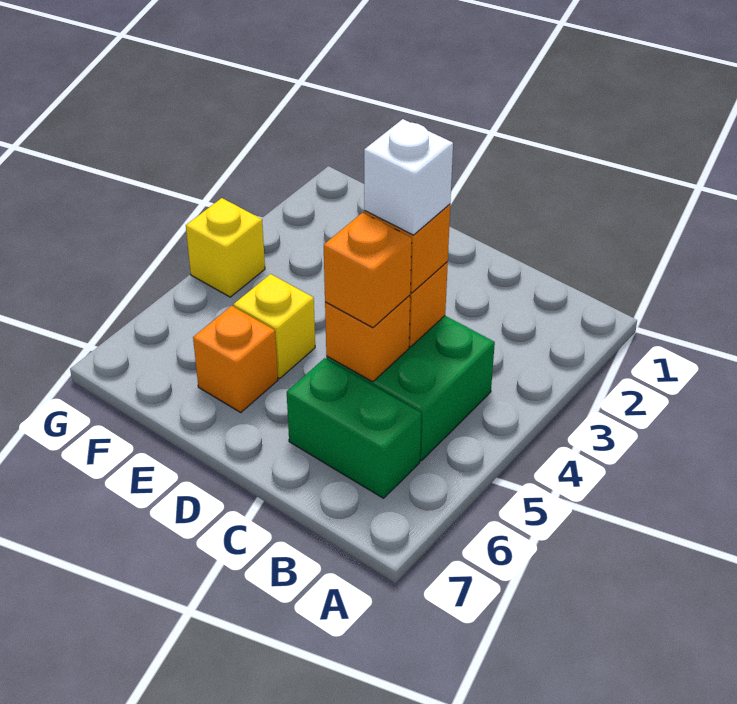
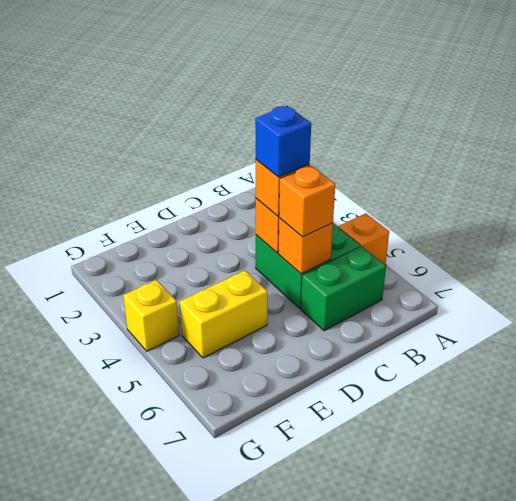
white brick C4 level 4 -> blue brick C4 level 4
yellow brick E5 level 1 -> yellow brick E5:F5 level 1
orange brick E6 level 1 -> orange brick A5 level 1

